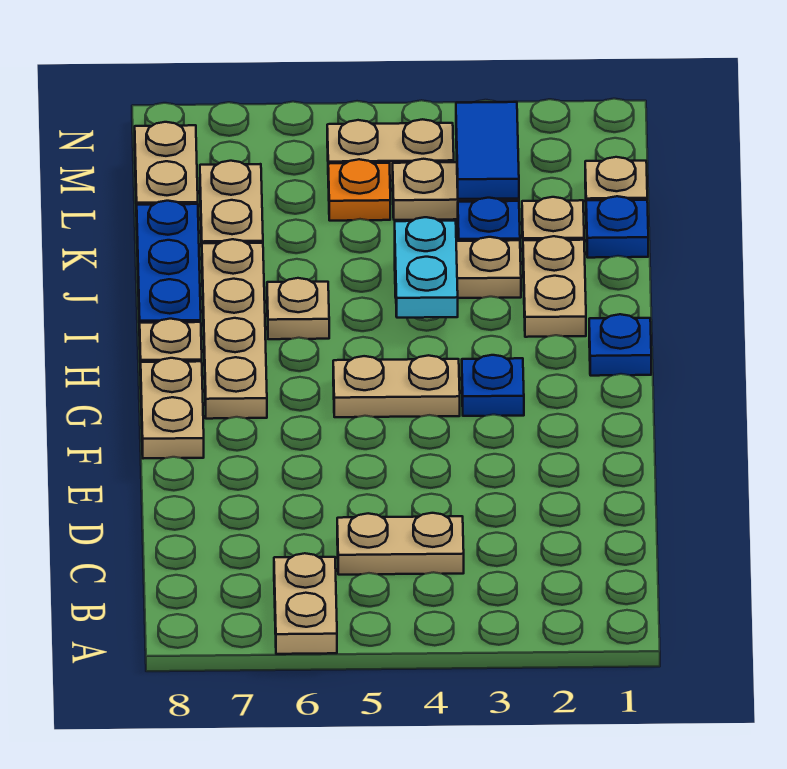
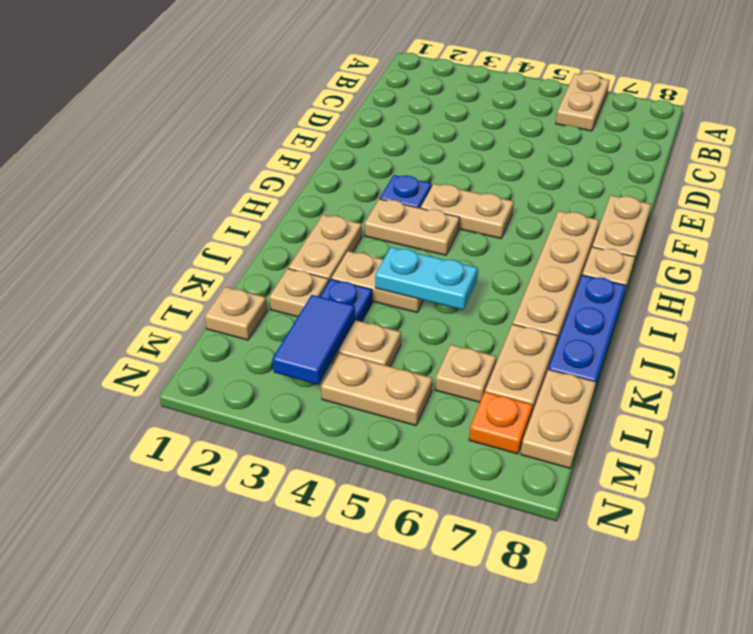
tan plate C4:C5 level 1 -> tan plate H3:H4 level 1
blue plate H1 level 1 -> none
cyan plate I4:J4 level 2 -> cyan plate J4:J5 level 2
tan plate I6 level 1 -> tan plate L6 level 1
blue plate K1 level 1 -> none
orange plate L5 level 1 -> orange plate M7 level 1

